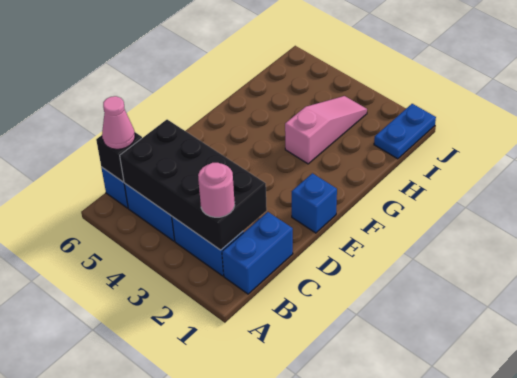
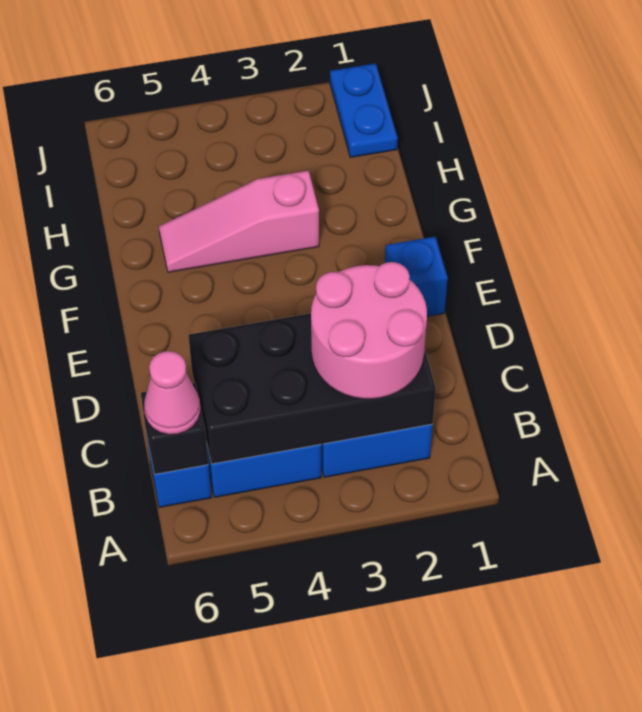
blue brick B1:C1 level 1 -> none
pink round brick B2 level 3 -> pink round brick B2:C3 level 3
pink slope G3:I3 level 1 top G -> pink slope G3:G5 level 1 top 3

